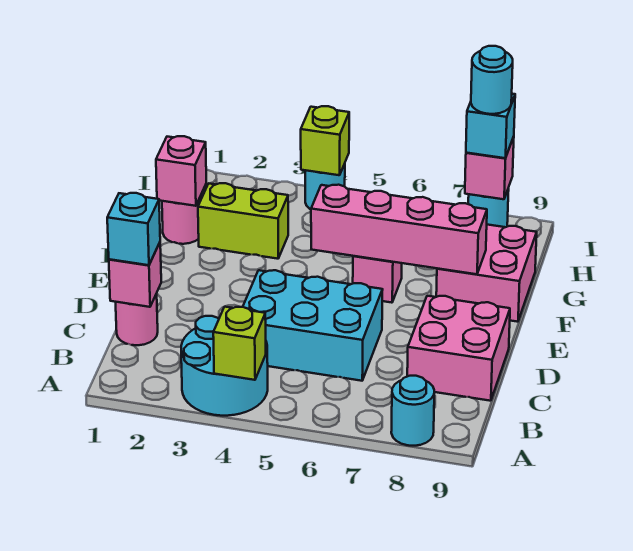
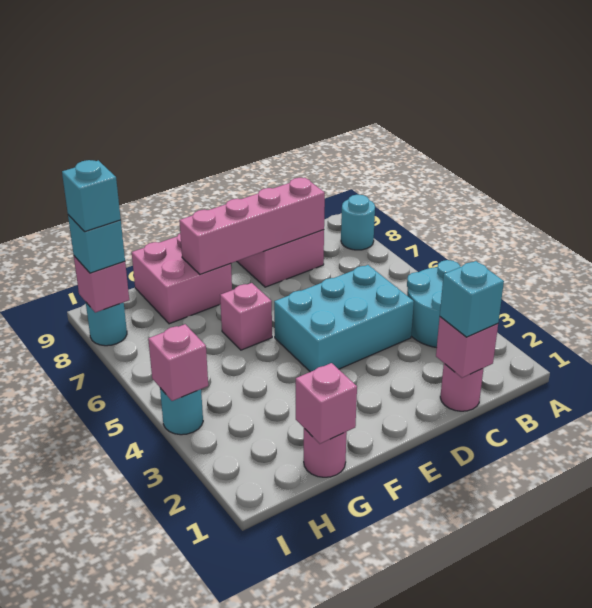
lime brick A4 level 2 -> none
cyan brick C4:D6 level 1 -> cyan brick C4:E5 level 1
pink brick F5:F8 level 2 -> pink brick C8:F8 level 2
lime brick G2:G3 level 1 -> none
lime brick I4 level 2 -> pink brick I4 level 2
cyan round brick I8 level 4 -> cyan brick I8 level 4

